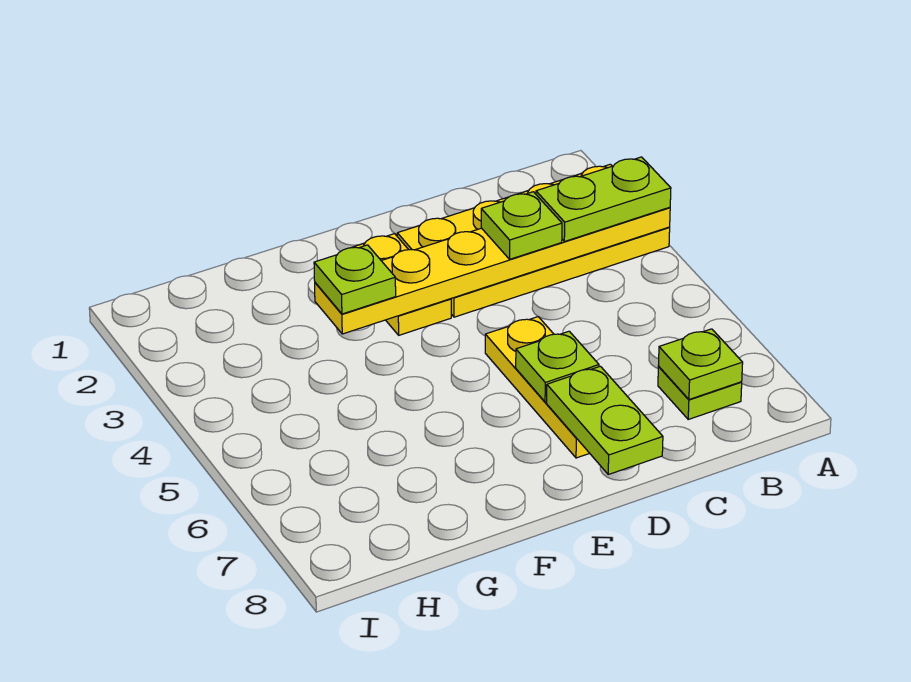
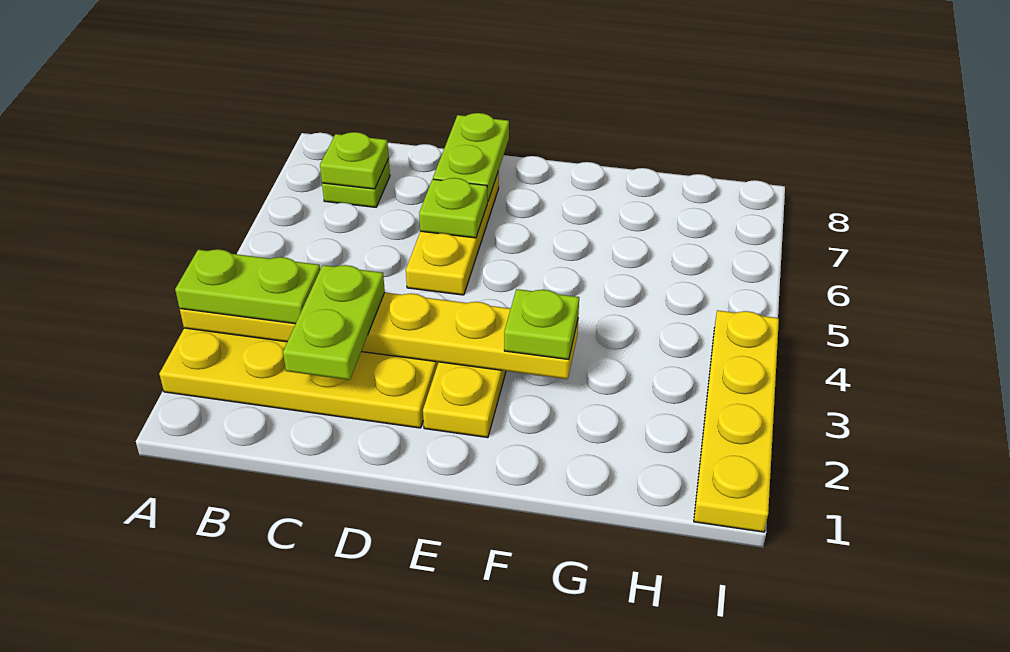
lime plate C3 level 3 -> lime plate C2:C3 level 3
none -> yellow plate I1:I4 level 1

